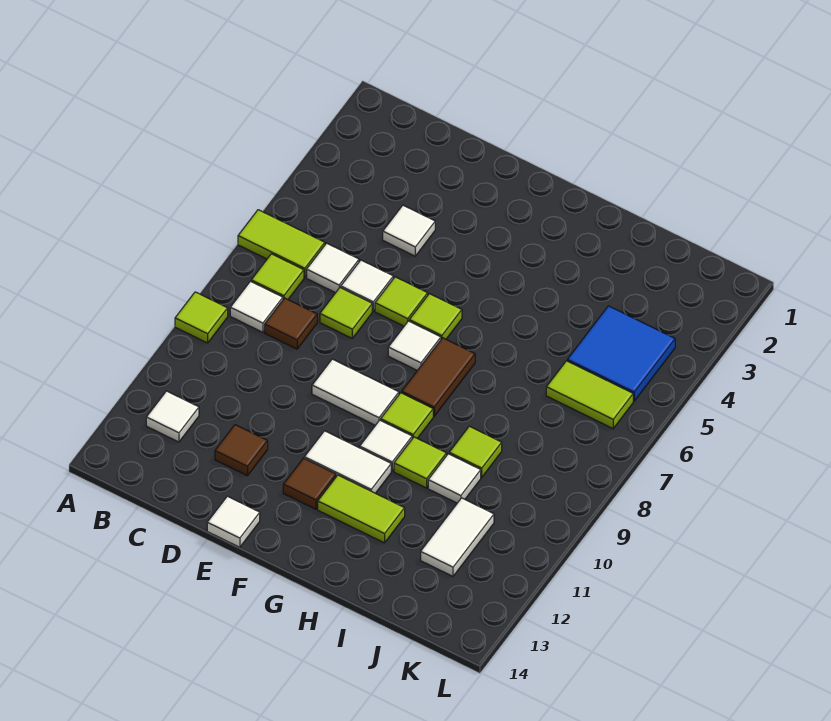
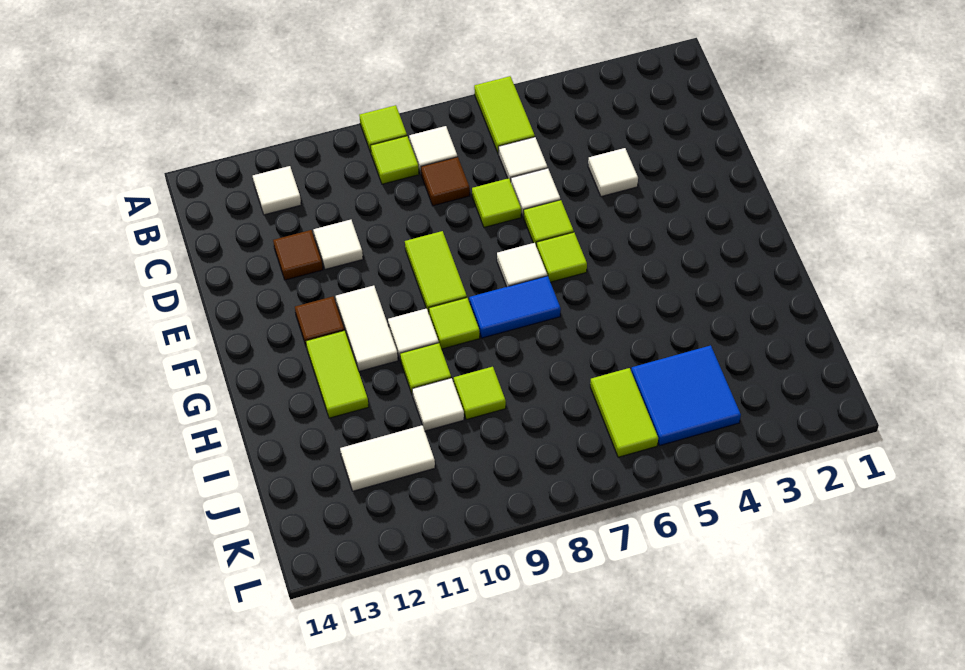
lime tile B7 level 1 -> lime tile B9 level 1
white tile E9:F9 level 1 -> lime tile E9:F9 level 1
white tile E14 level 1 -> white tile D11 level 1
brown tile G7:G8 level 1 -> blue tile G7:G8 level 1

